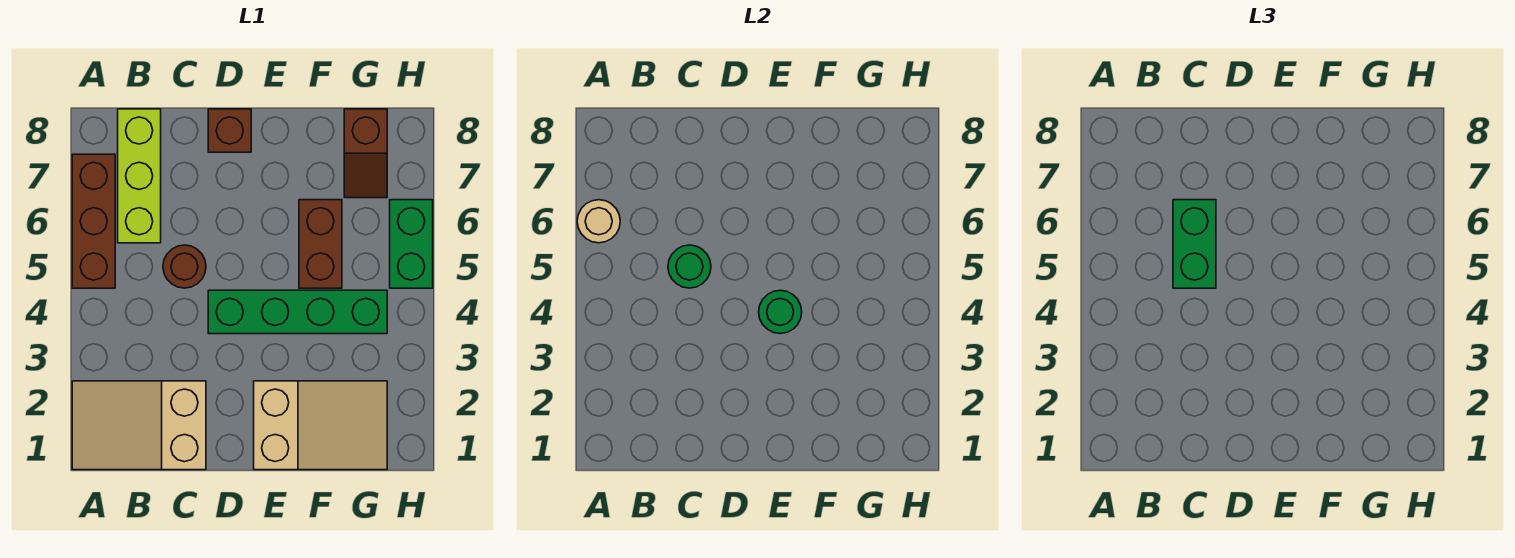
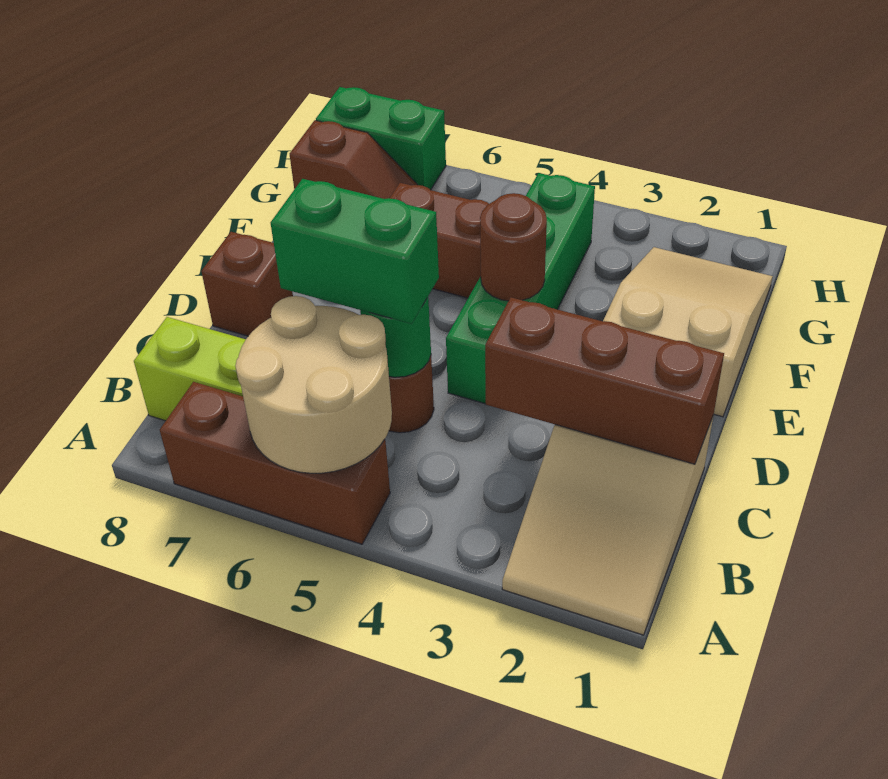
tan round brick A6 level 2 -> tan round brick A5:B6 level 2
none -> brown brick C1:C3 level 2
green round brick E4 level 2 -> brown round brick E4 level 2
green brick H5:H6 level 1 -> green brick H7:H8 level 1

